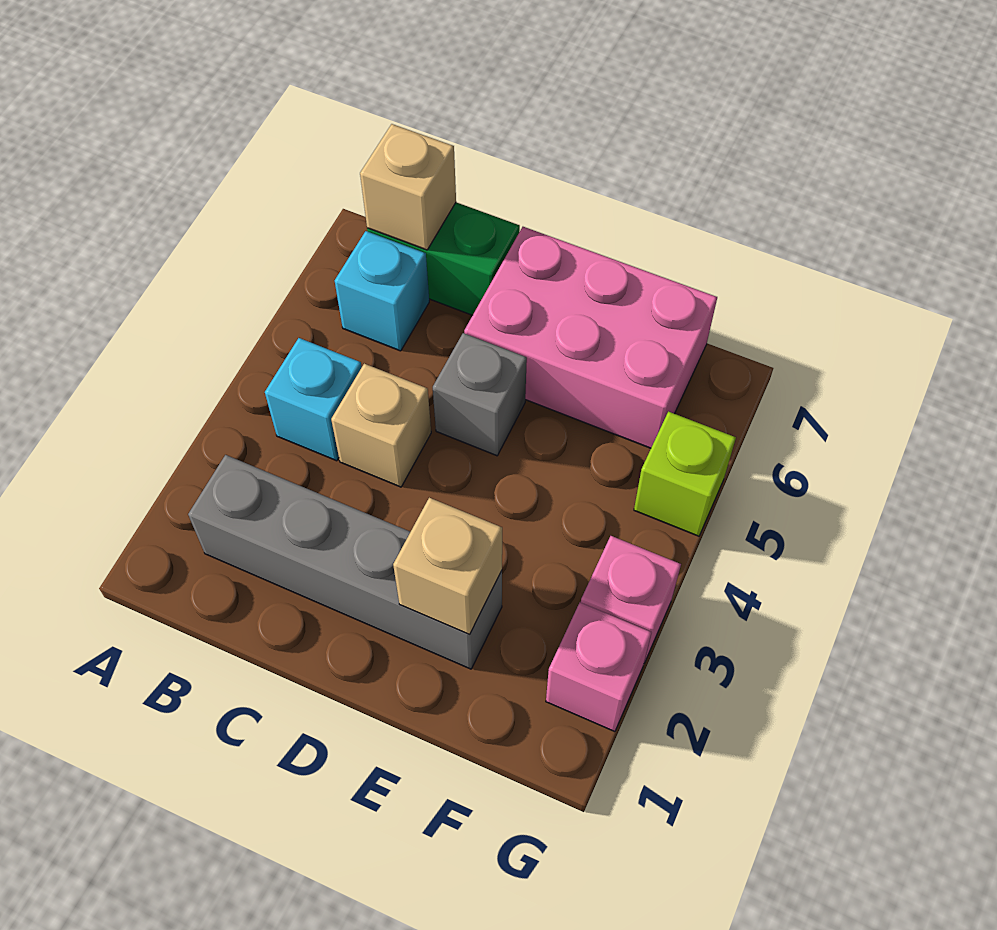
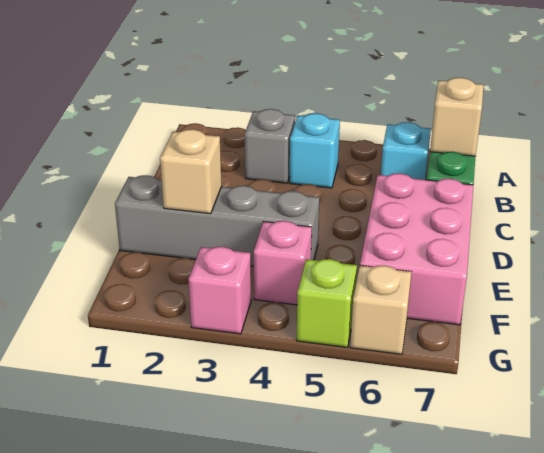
grey brick B2:E2 level 1 -> grey brick E1:E4 level 1
tan brick C4 level 1 -> tan brick G6 level 1
grey brick D5 level 1 -> grey brick B3 level 1
pink brick G2 level 1 -> pink brick F4 level 1

